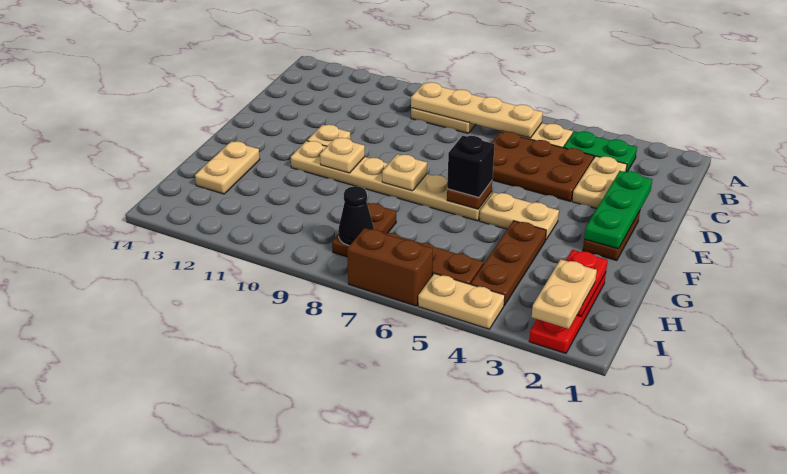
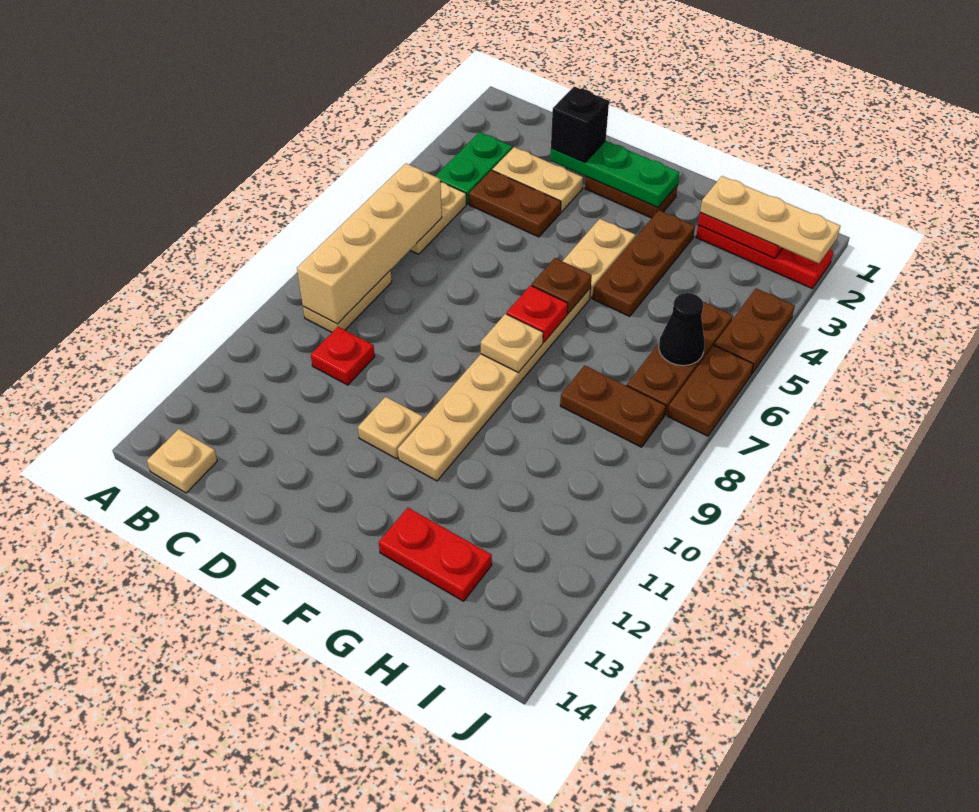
tan plate B6:B9 level 2 -> tan brick B6:B9 level 2
brown plate C4:D6 level 1 -> brown plate C4:D4 level 1
none -> red plate C10 level 1
black brick F6 level 3 -> black brick D2 level 3
none -> red plate F7 level 2
tan plate F10 level 2 -> tan plate B14 level 1
brown plate G4:I4 level 1 -> brown plate G3:G5 level 1
tan plate G13:H13 level 1 -> red plate G13:H13 level 1
tan plate I2:J2 level 3 -> tan plate H2:J2 level 3
black cone I8 level 2 -> black cone I6 level 2
tan plate J4:J5 level 1 -> brown plate J4:J5 level 1
brown brick J6:J7 level 1 -> brown plate J6:J7 level 1

